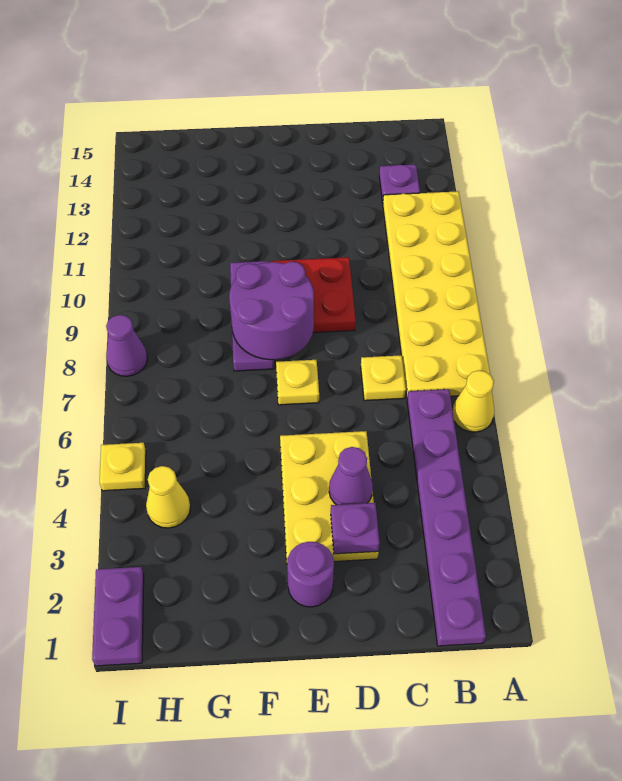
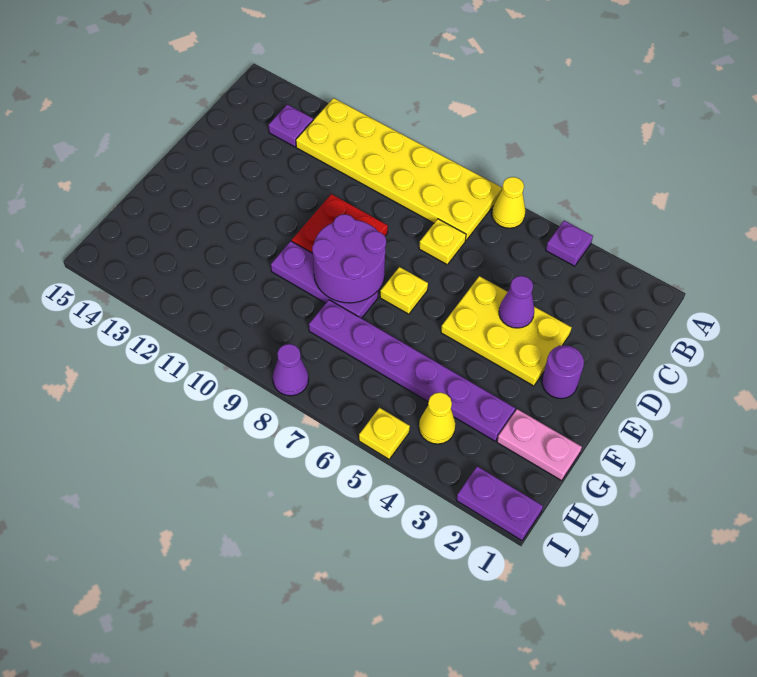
purple plate B1:B6 level 1 -> purple plate G3:G8 level 1
purple plate D3 level 2 -> purple plate A4 level 1
none -> pink plate G1:G2 level 1

